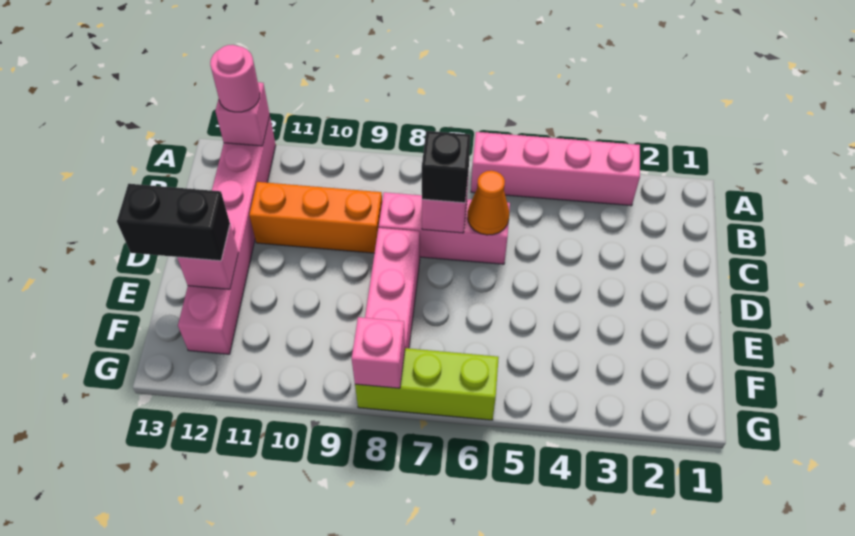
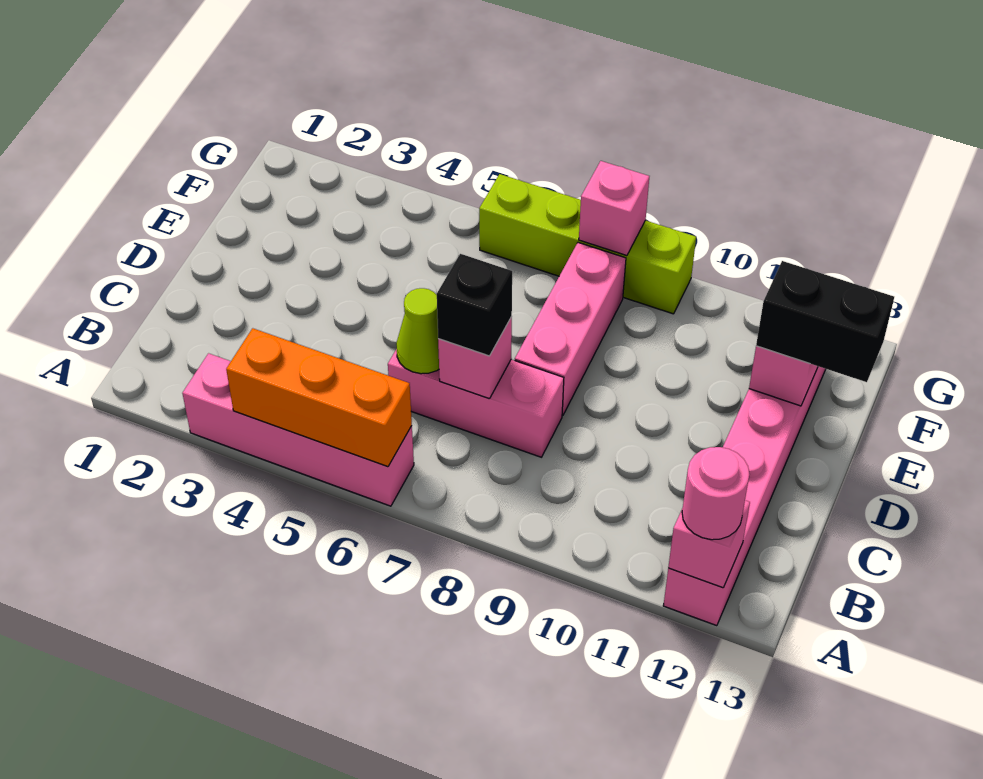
orange cone C6 level 2 -> lime cone C6 level 2
orange brick C9:C11 level 1 -> orange brick A4:A6 level 2
lime brick G6:G8 level 1 -> lime brick G6:G9 level 1

